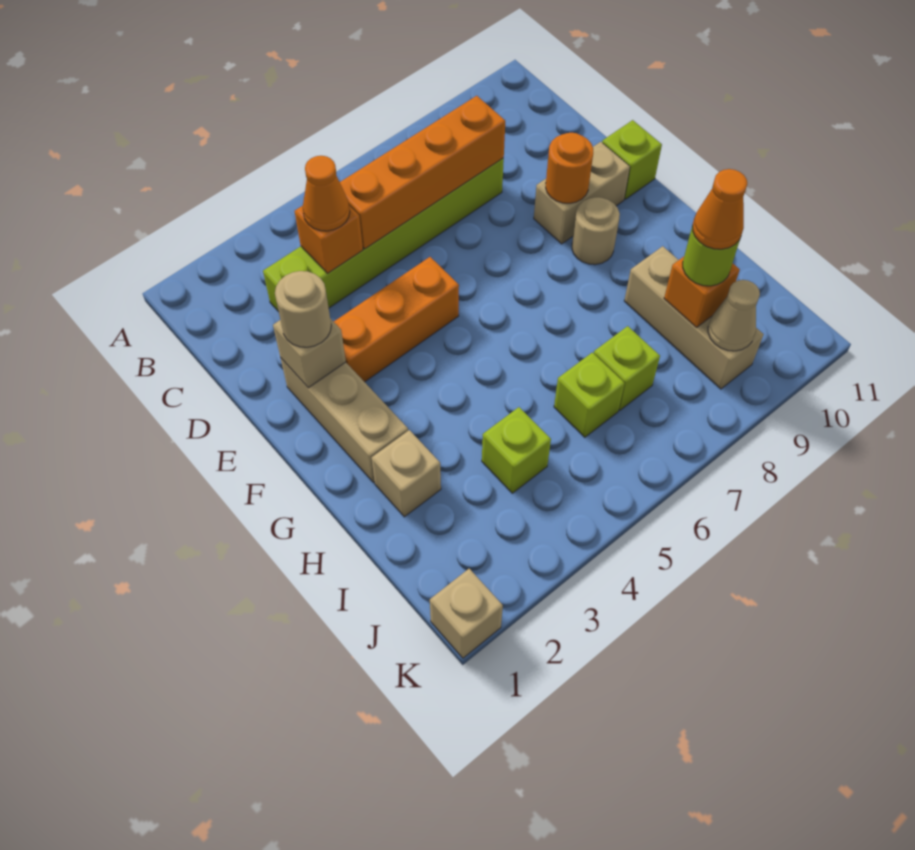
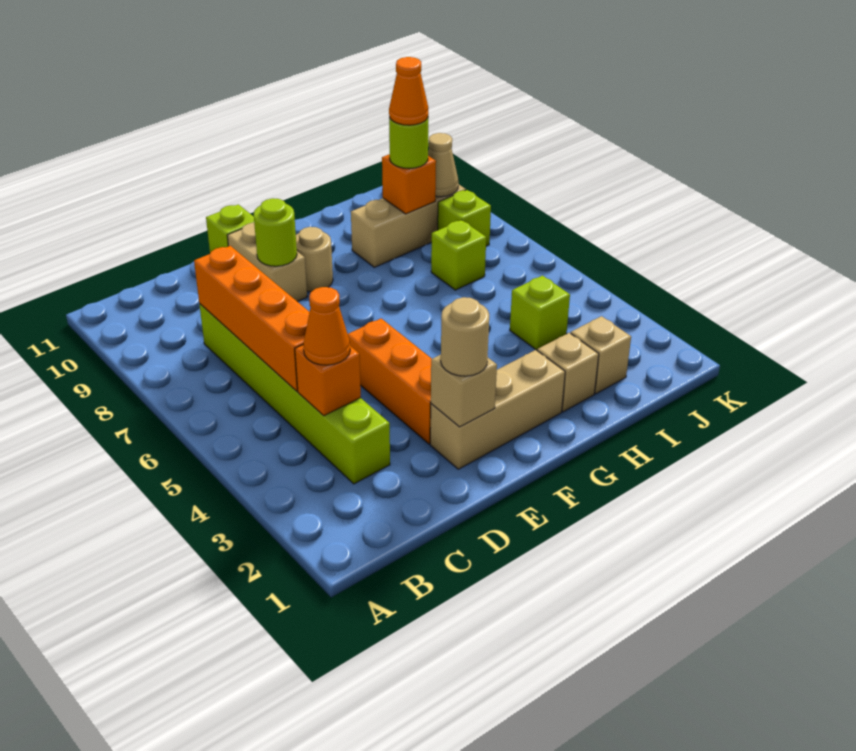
orange round brick E9 level 2 -> lime round brick E9 level 2
lime brick I6 level 1 -> lime brick J8 level 1
tan brick K1 level 1 -> tan brick I2 level 1

